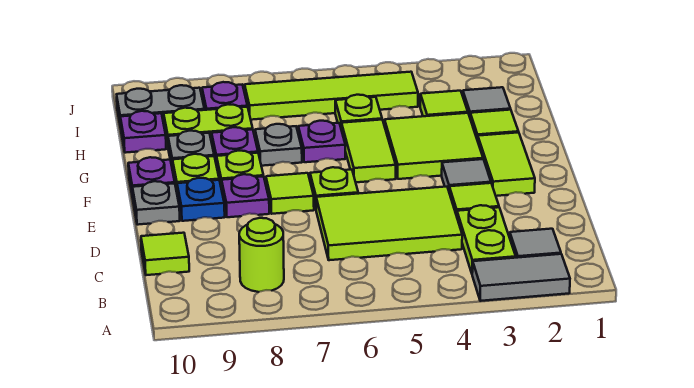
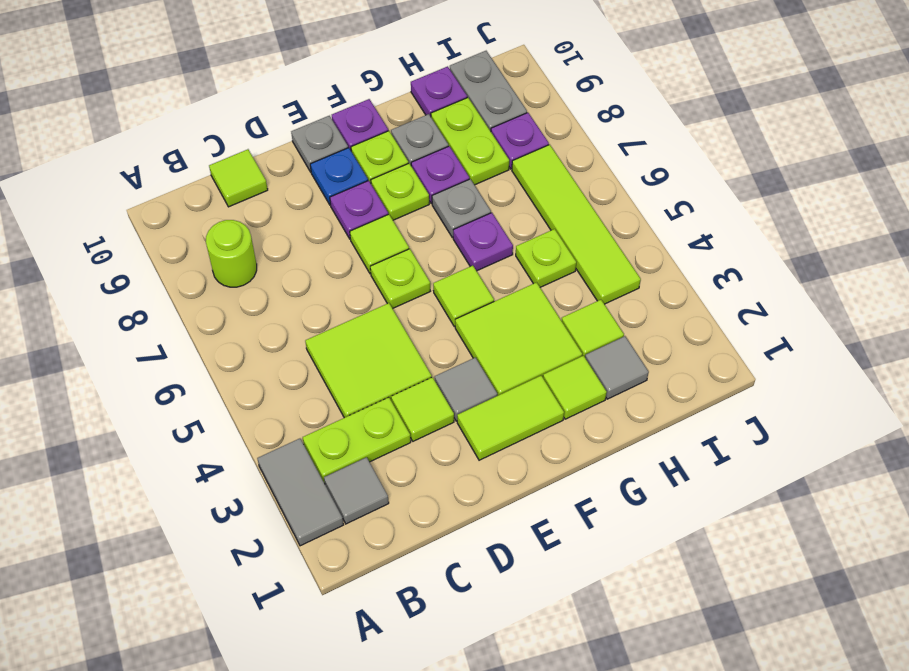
lime tile C4:D6 level 1 -> lime tile C4:D5 level 1
lime tile F5:G5 level 1 -> lime tile F5 level 1

